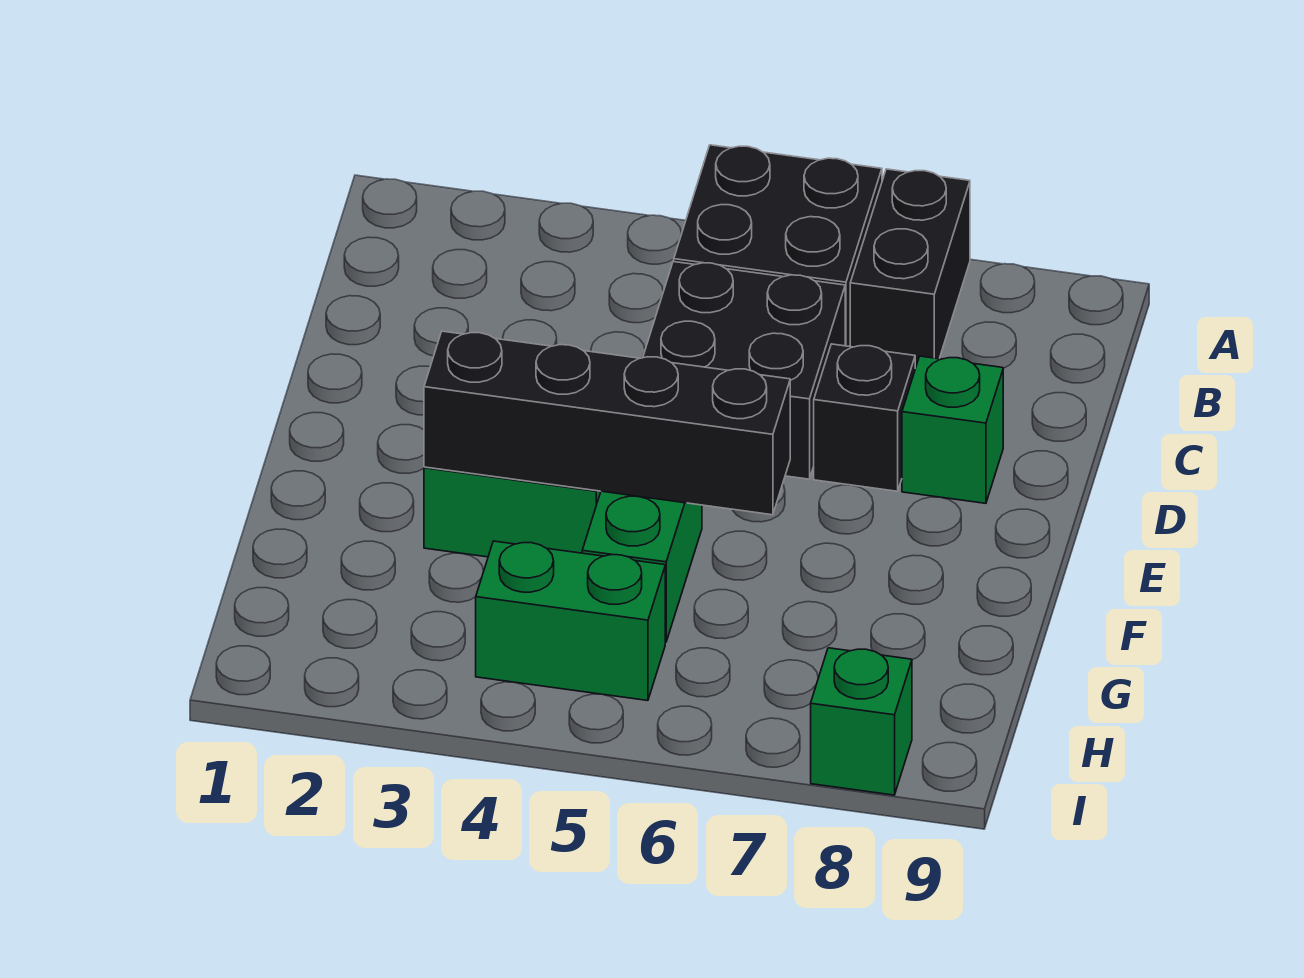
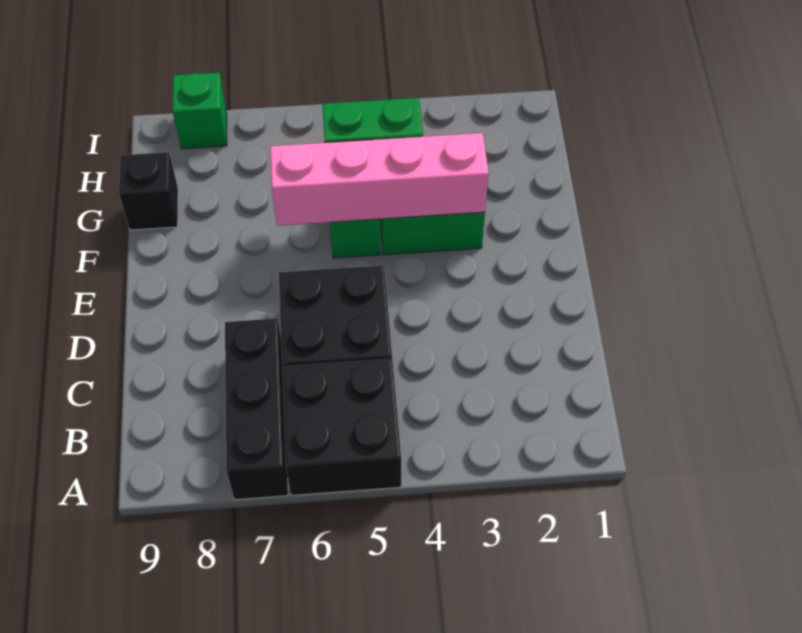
black brick A7:B7 level 1 -> black brick A7:C7 level 1
black brick D7 level 1 -> black brick G9 level 1
green brick D8 level 1 -> none
black brick F3:F6 level 2 -> pink brick F3:F6 level 2

